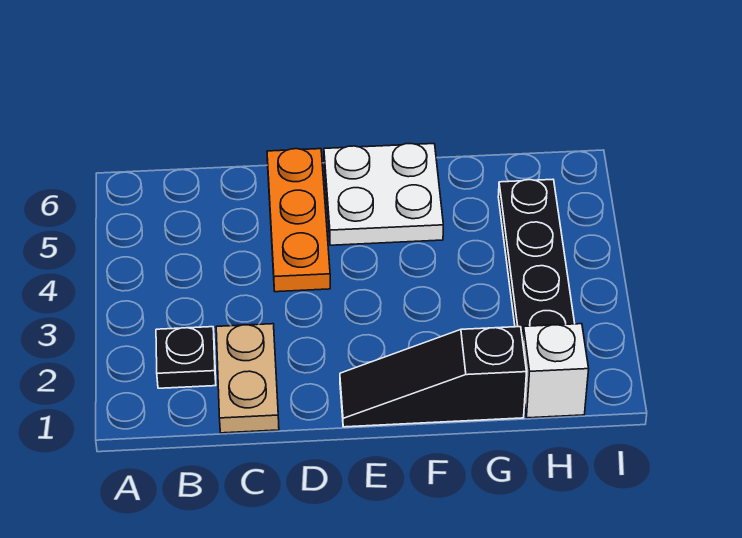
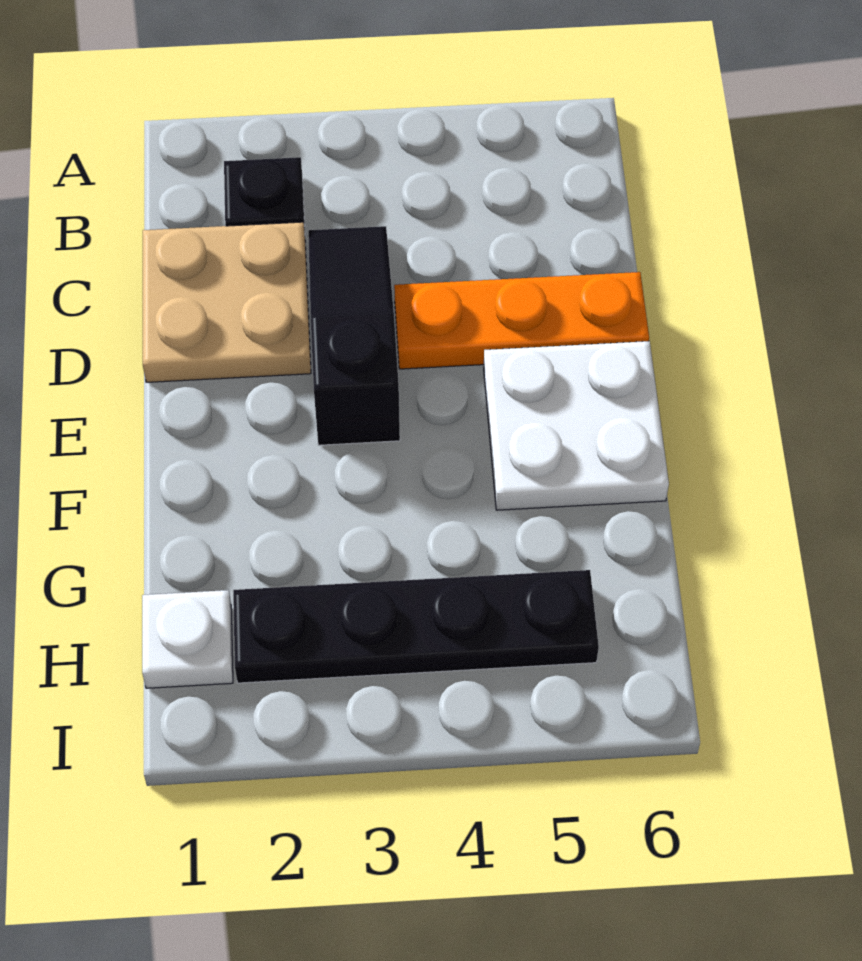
tan plate C1:C2 level 1 -> tan plate C1:D2 level 1
black slope E1:G1 level 1 top G -> black slope C3:E3 level 1 top E
white brick H1 level 1 -> white plate H1 level 1

